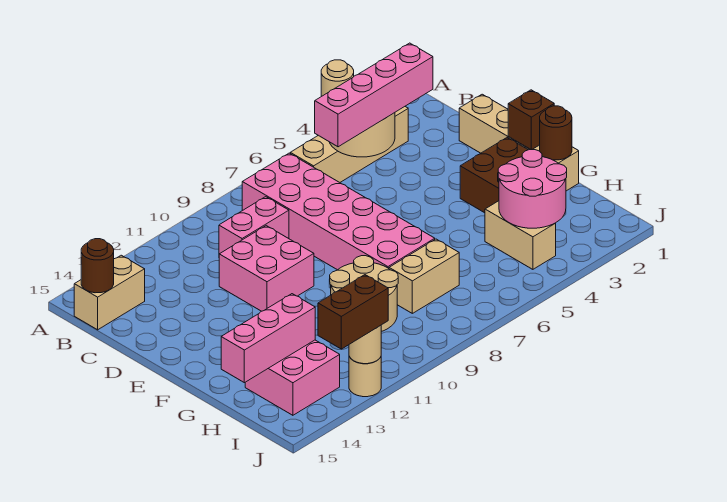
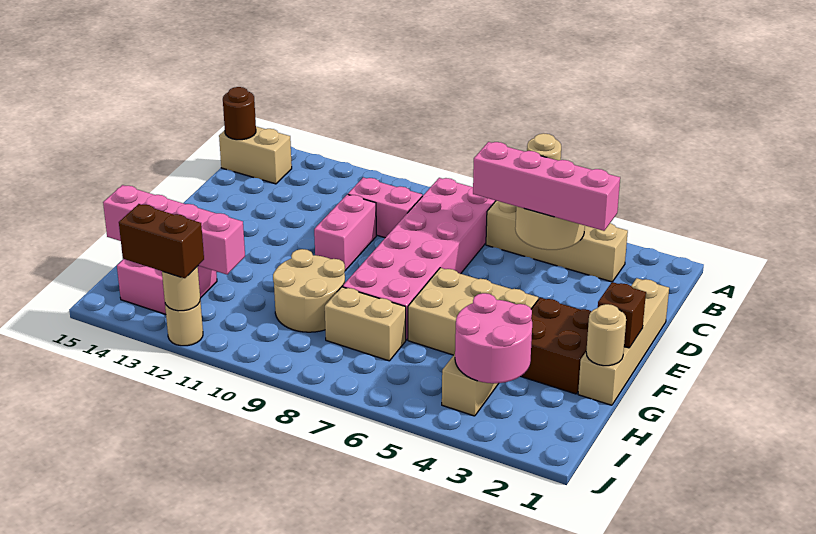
pink brick D10:E11 level 1 -> pink brick D10:E10 level 1
none -> tan brick F4:G6 level 1
brown round brick G1 level 2 -> tan round brick G1 level 2
pink brick H13:H15 level 2 -> pink brick H12:H15 level 2

